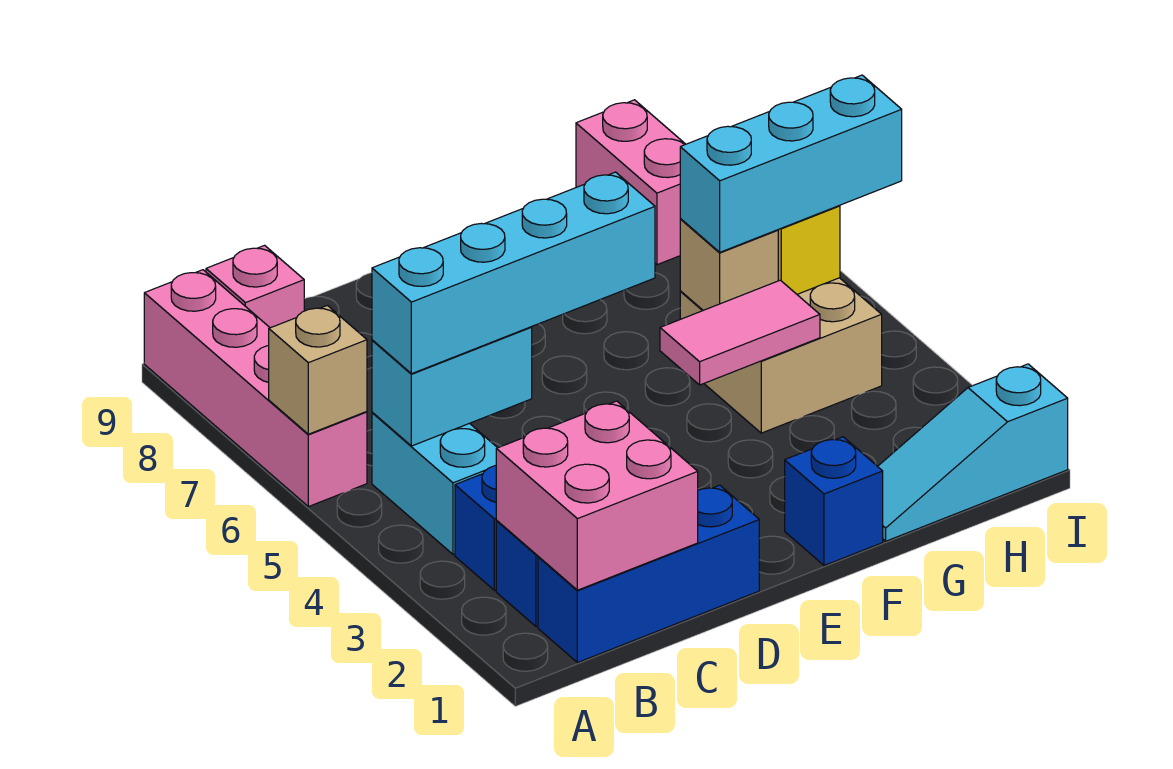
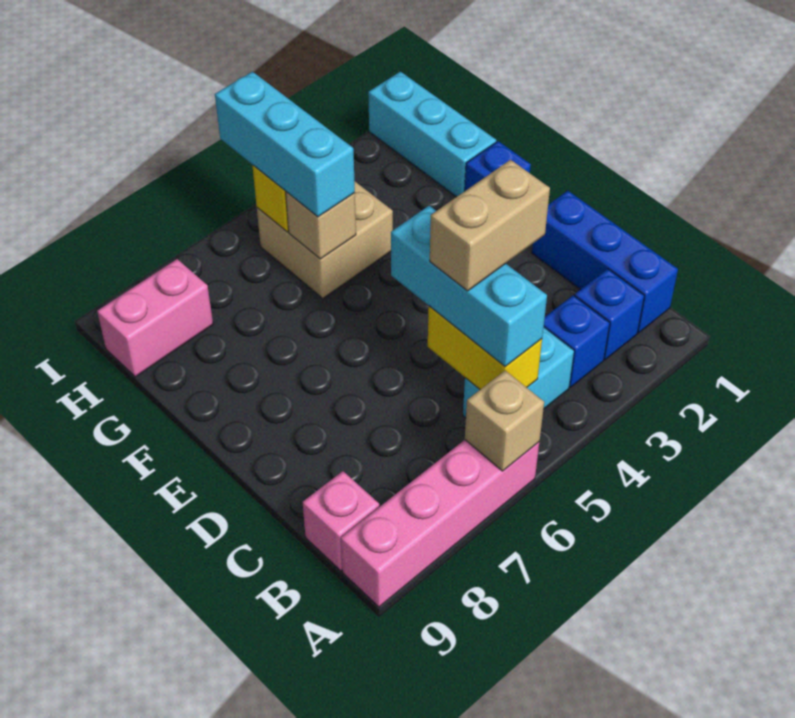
pink brick B1:C2 level 2 -> none
cyan brick B5:C5 level 2 -> yellow brick B5:C5 level 2
cyan brick B5:E5 level 3 -> cyan brick B5:D5 level 3
none -> tan brick C4:C5 level 4
pink tile F4:G4 level 2 -> none
cyan slope G1:I1 level 1 top I -> cyan brick G1:I1 level 1

